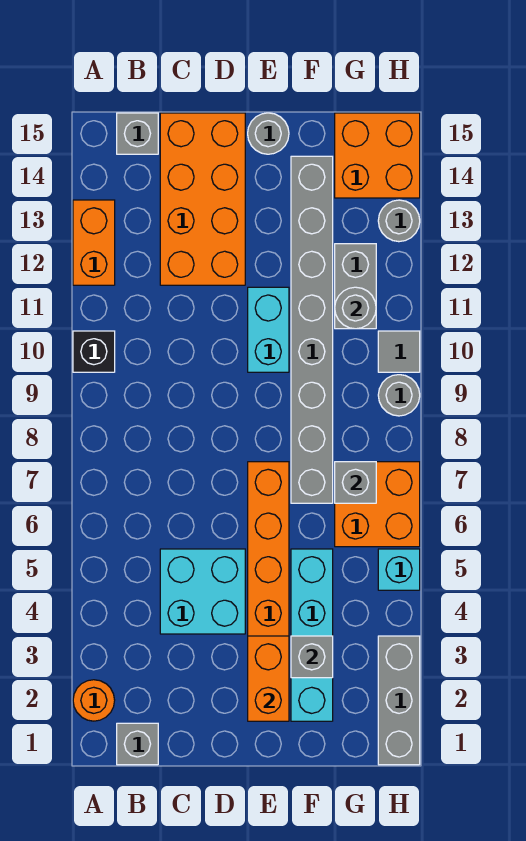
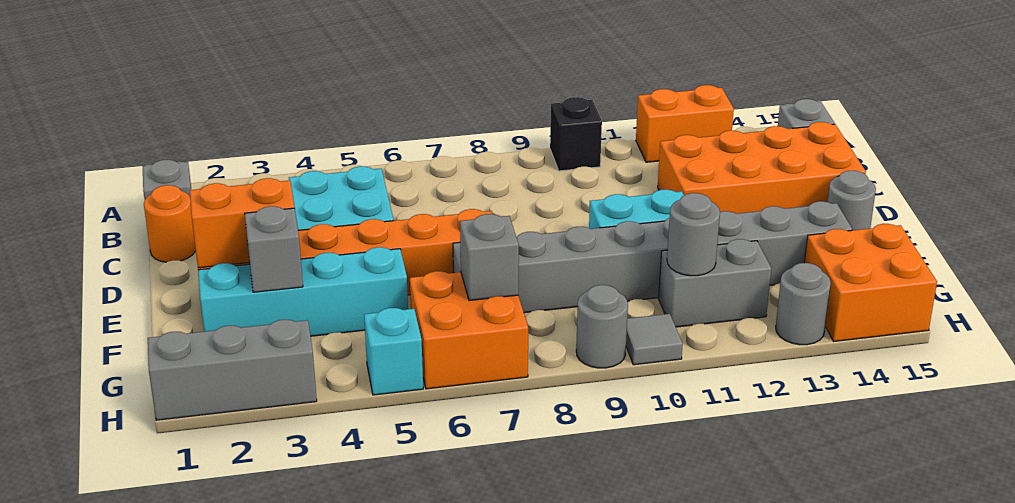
orange round brick A2 level 1 -> orange round brick C1 level 1

